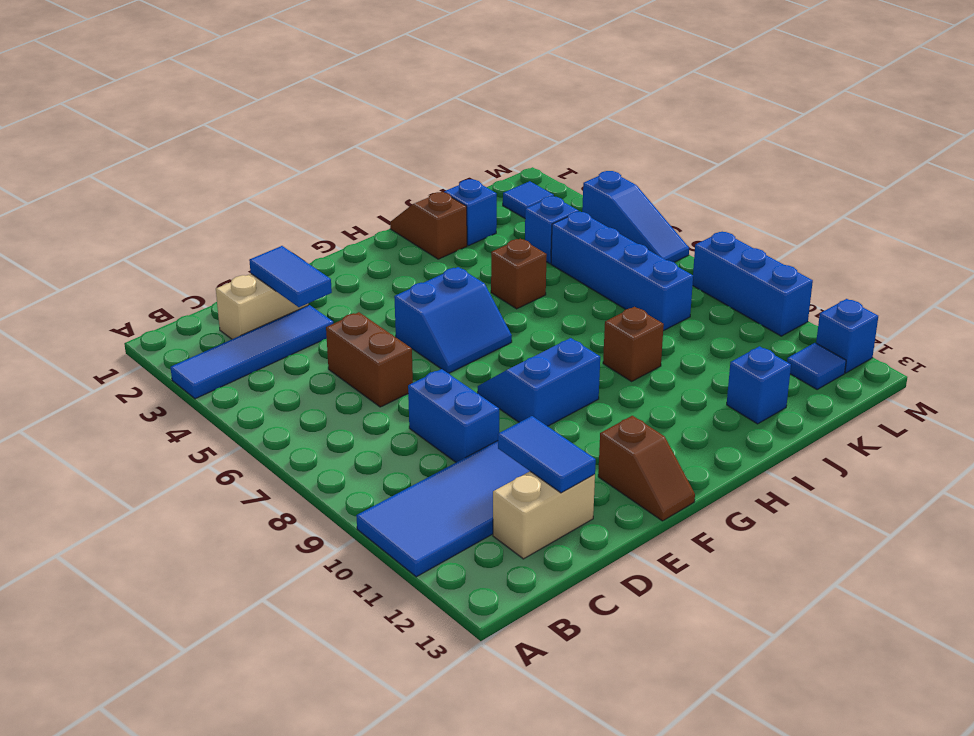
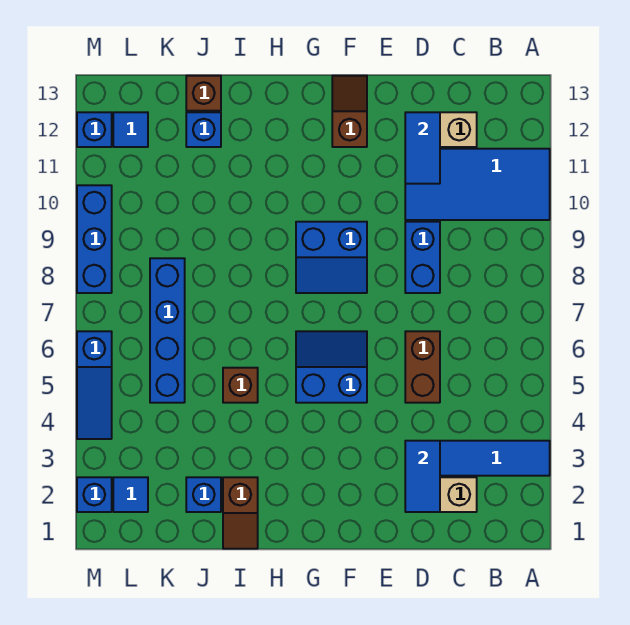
brown brick I9 level 1 -> brown brick J13 level 1
blue brick K4 level 1 -> blue brick M2 level 1
blue slope M4:M6 level 1 top 4 -> blue slope M4:M6 level 1 top 6

